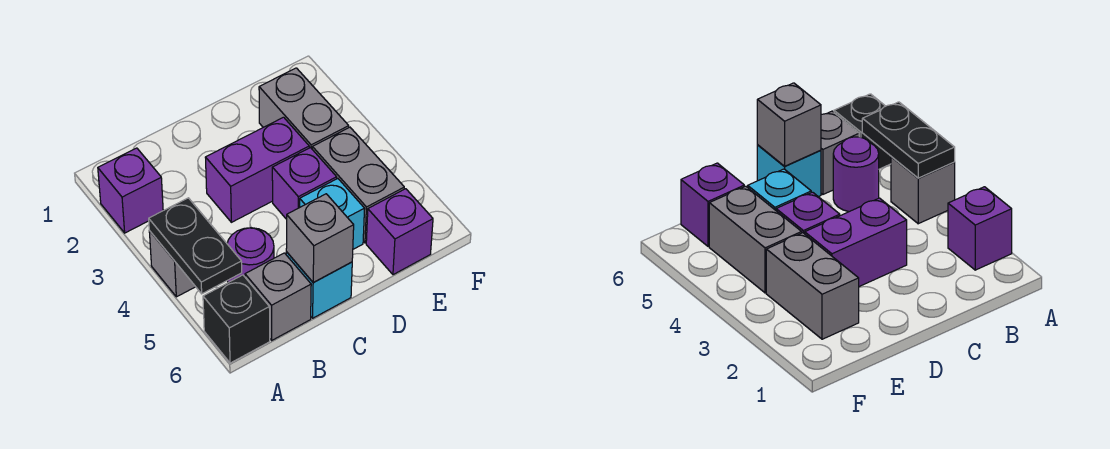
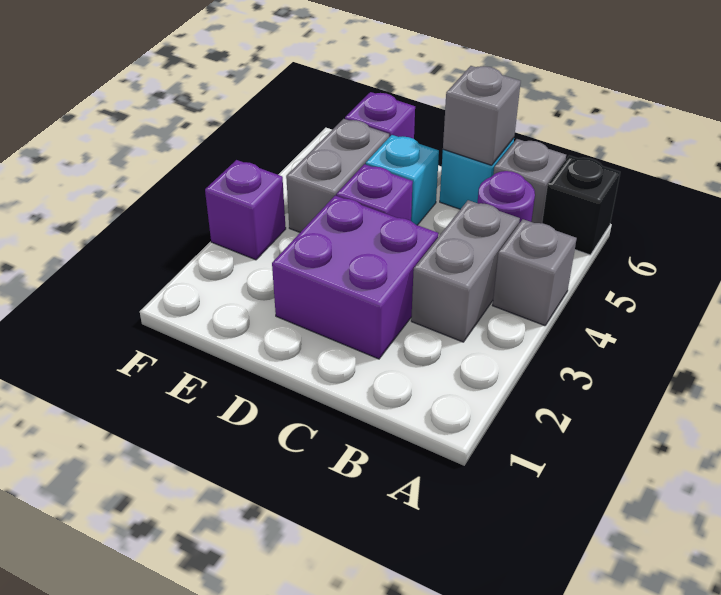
purple brick A2 level 1 -> purple brick F3 level 1
black plate A4:A5 level 2 -> none
purple brick C3:D3 level 1 -> purple brick C2:D3 level 1
grey brick E2:E3 level 1 -> grey brick B3:B4 level 1

